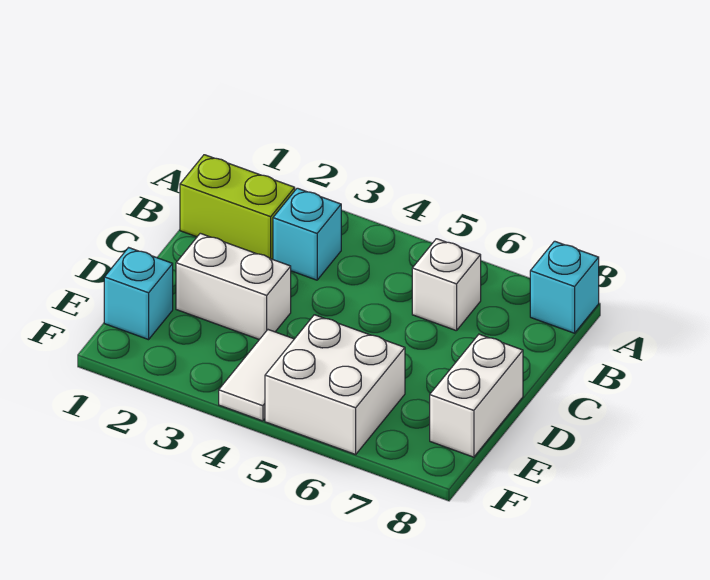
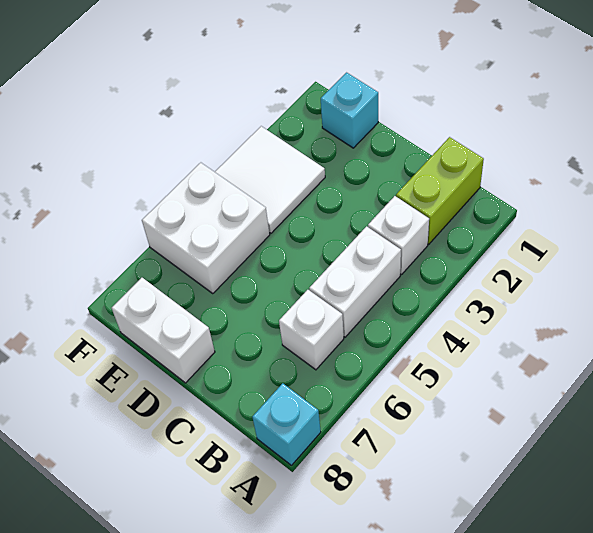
cyan brick B3 level 1 -> white brick B3 level 1
white brick D2:D3 level 1 -> white brick B4:B5 level 1
white tile E4:F4 level 1 -> white tile E3:F4 level 1

